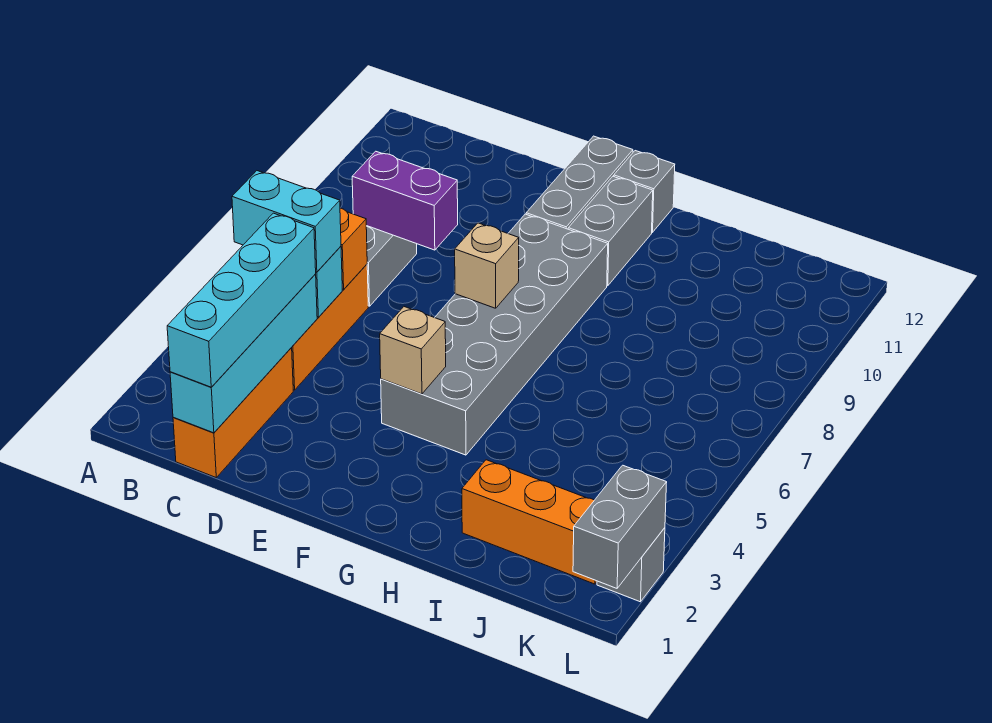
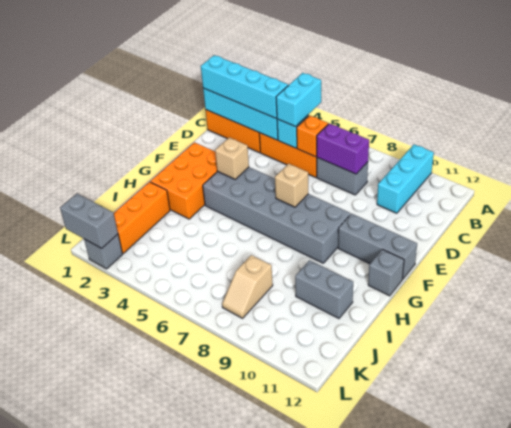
none -> cyan brick A10:C10 level 1
purple brick C8:D8 level 2 -> purple brick C7:C8 level 2
none -> orange brick F2:H3 level 1
grey brick G10:G11 level 1 -> grey brick I10:I11 level 1
none -> tan slope J8:K8 level 1 top J

